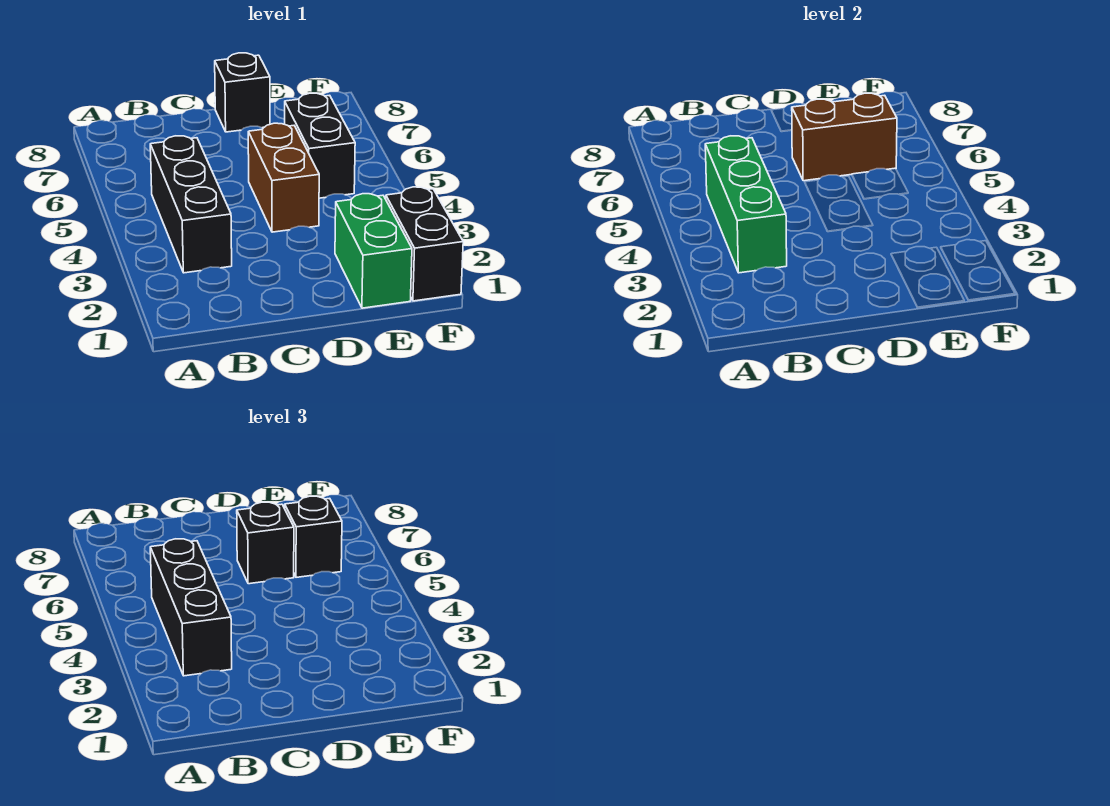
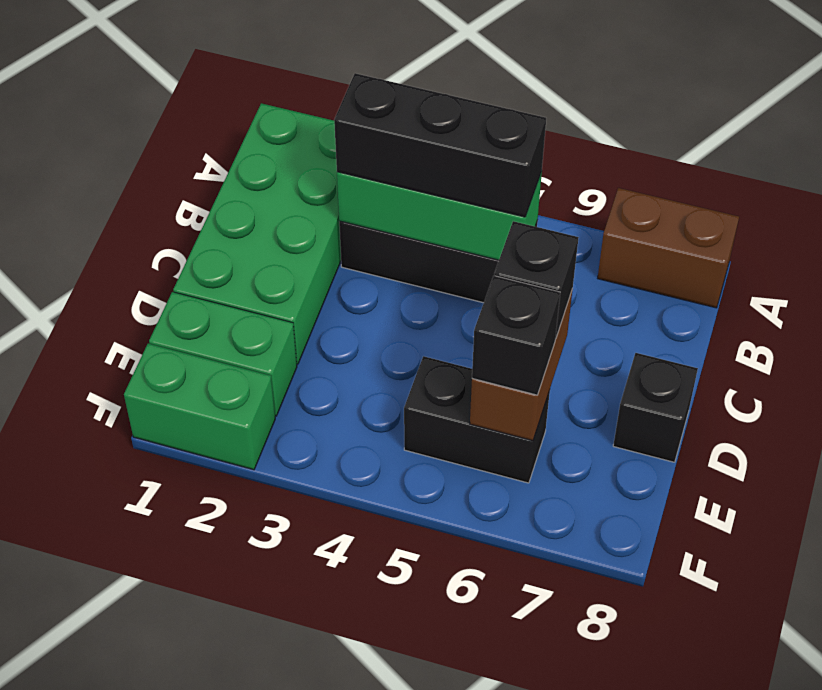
none -> green brick A1:D2 level 1
brown brick D4:D5 level 1 -> brown brick A7:A8 level 1
black brick F1:F2 level 1 -> green brick F1:F2 level 1

